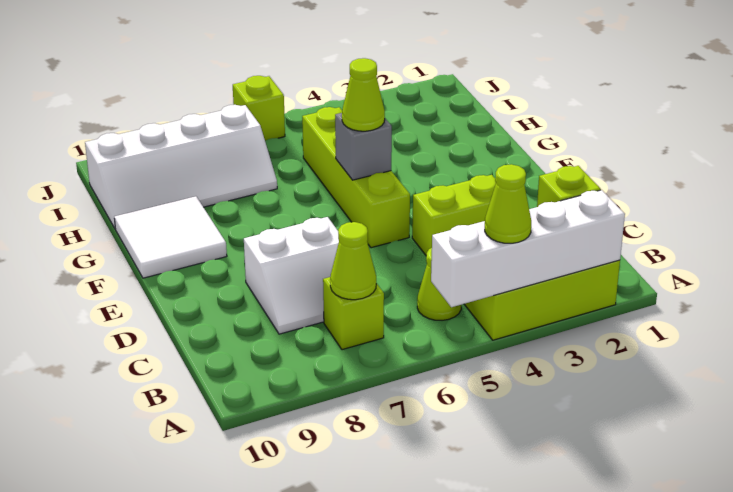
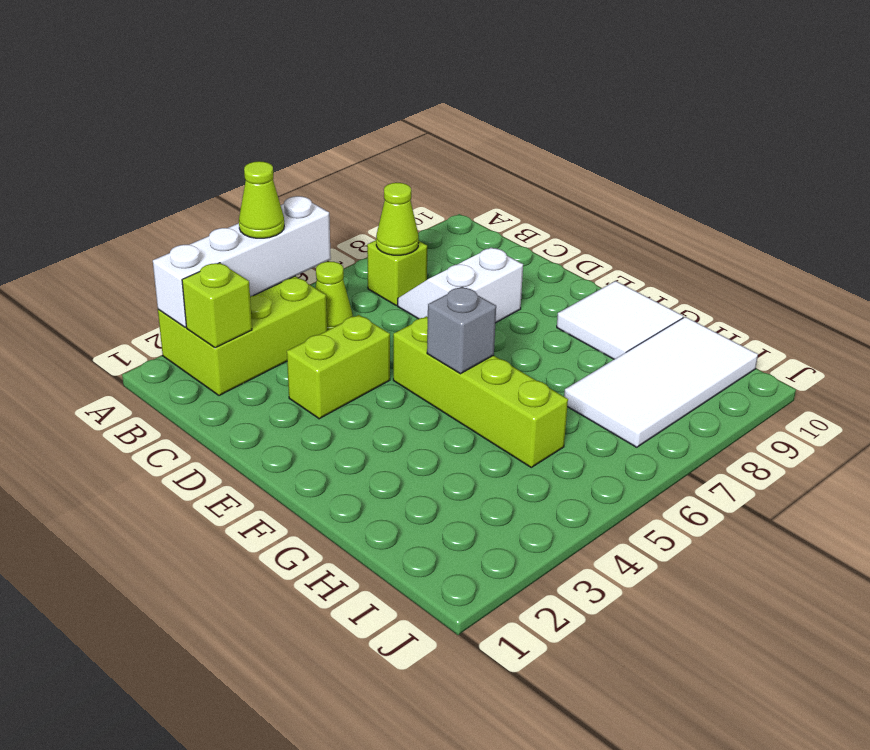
lime cone F5 level 3 -> none
white slope H7:I10 level 1 top I -> white tile H7:I10 level 1
lime brick J6 level 1 -> none

